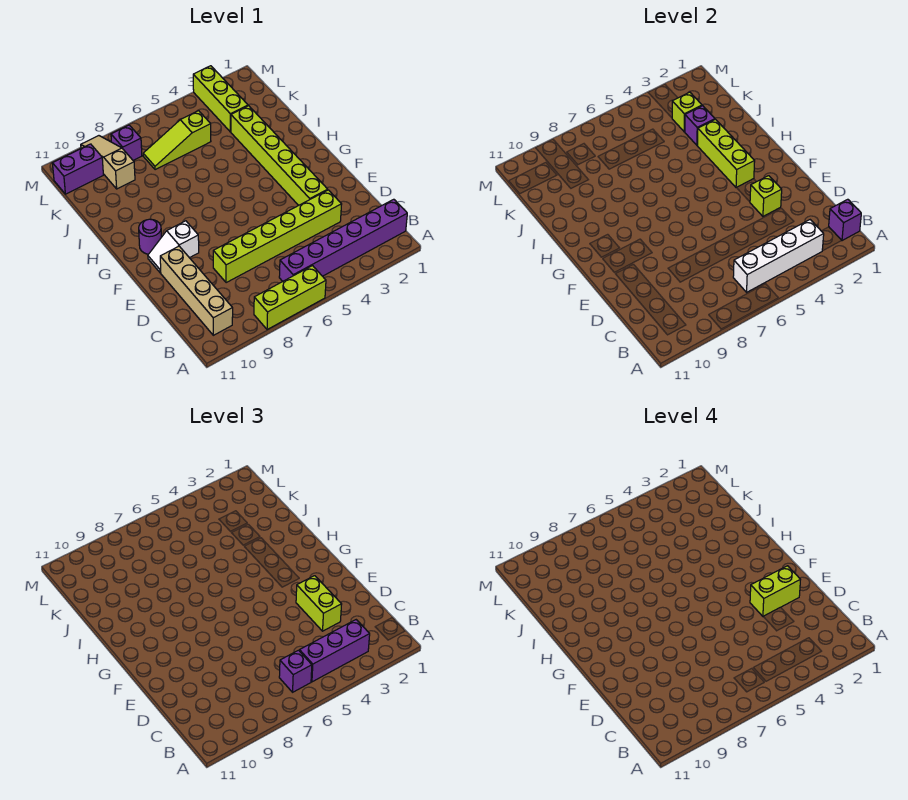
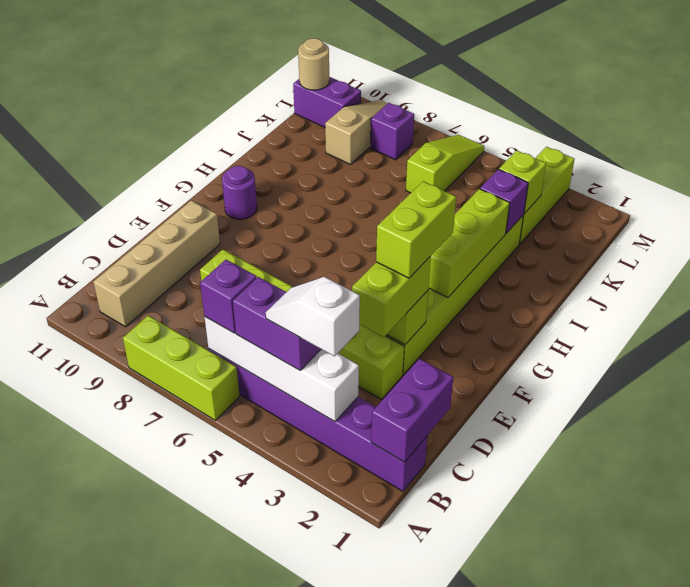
purple brick B1 level 2 -> purple brick B1:C1 level 2
purple brick B3:B5 level 3 -> purple brick B4:B5 level 3
lime brick E2:E3 level 4 -> lime brick E3:F3 level 4
white slope F9:F10 level 1 top 9 -> white slope B3:B4 level 4 top 3
lime slope K5:K7 level 1 top 5 -> lime slope K6:M6 level 1 top K
none -> tan round brick L11 level 2

